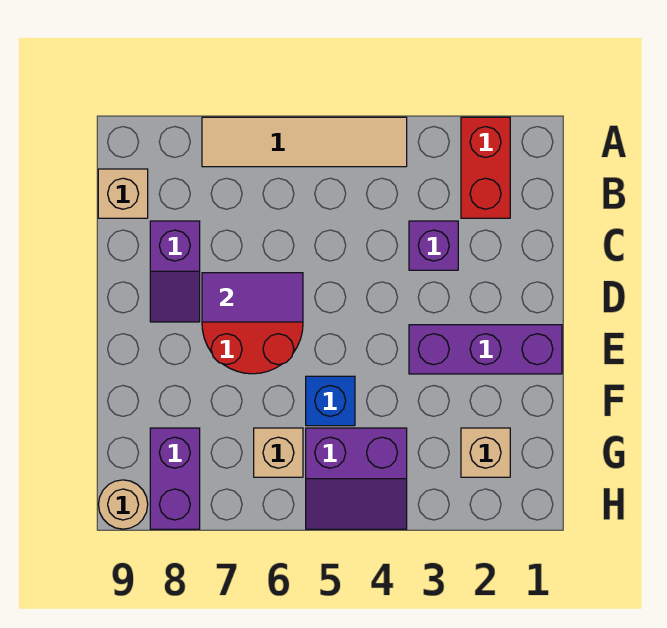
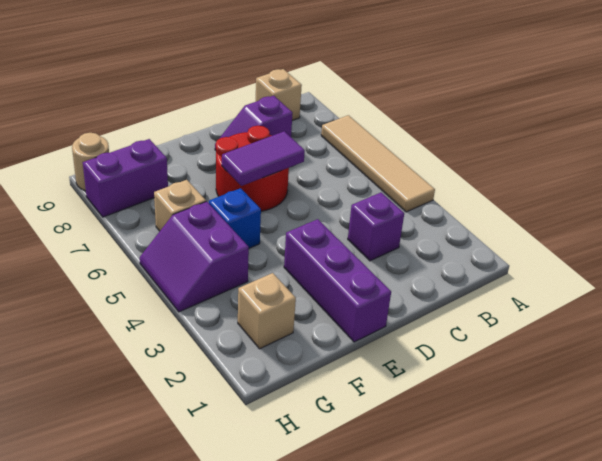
red brick A2:B2 level 1 -> none
purple tile D6:D7 level 2 -> purple tile D6:E6 level 2

